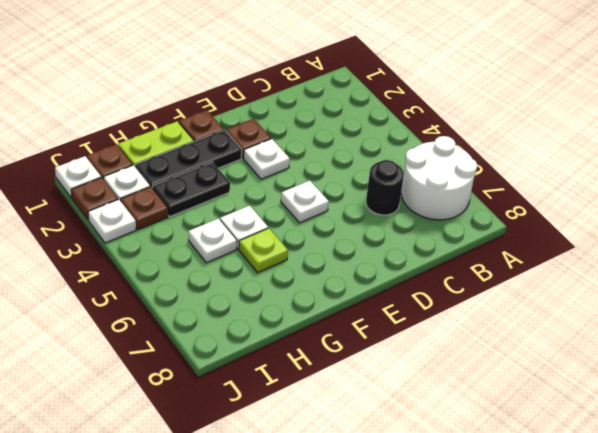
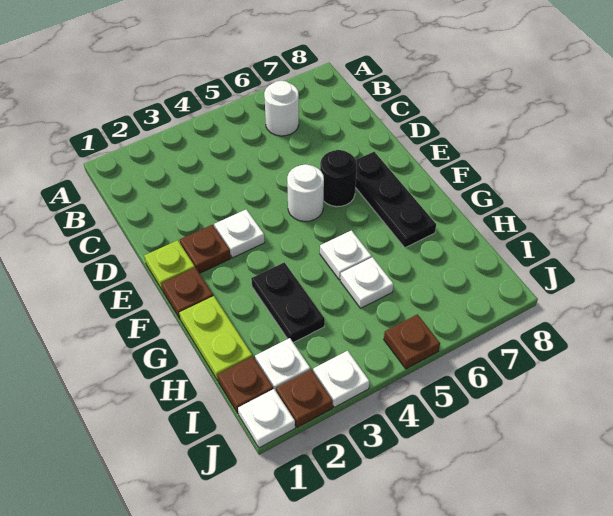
white round brick A6:B7 level 1 -> white round brick B6 level 1
black round brick C6 level 1 -> black round brick E6 level 1
white plate E5 level 1 -> white round brick E5 level 1
black plate F2:H2 level 1 -> black plate E7:G7 level 1
lime plate G6 level 1 -> lime plate E1 level 1
brown plate I3 level 1 -> brown plate J5 level 1

